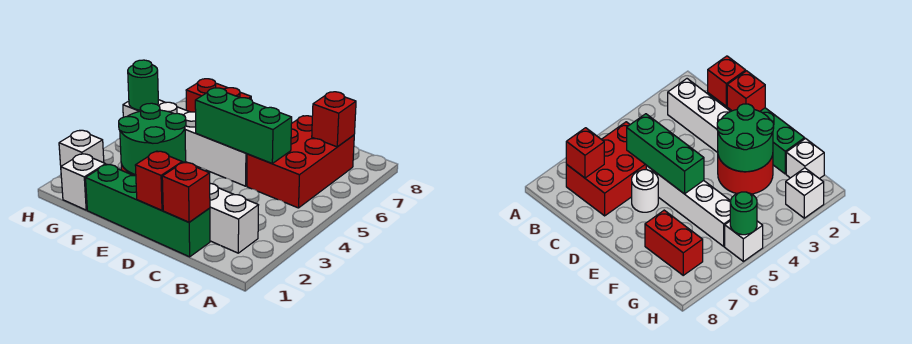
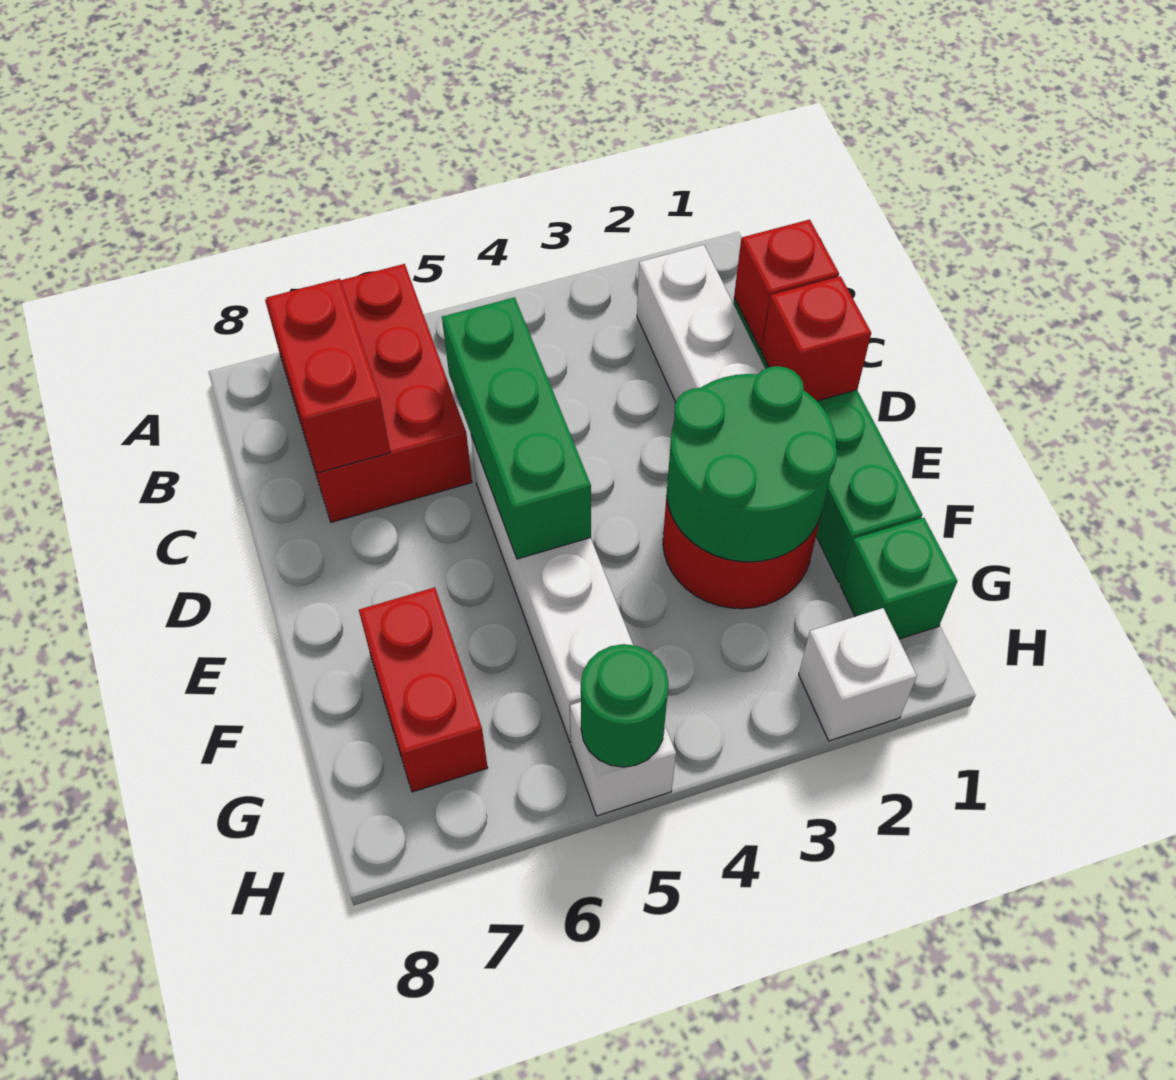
red brick B5:C7 level 1 -> red brick A6:C7 level 1
red brick B7 level 2 -> red brick B7:C7 level 2
white round brick D6 level 1 -> none
white brick G1 level 1 -> green brick G1 level 1

